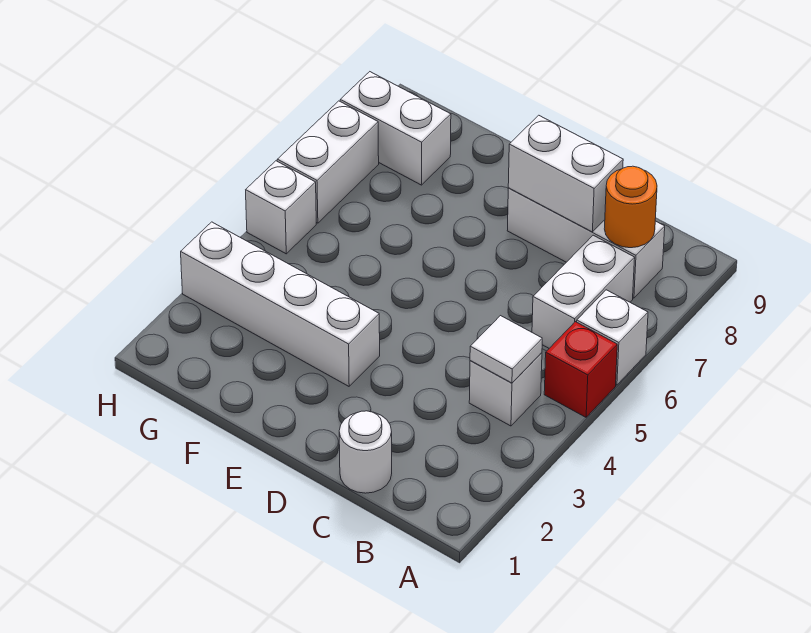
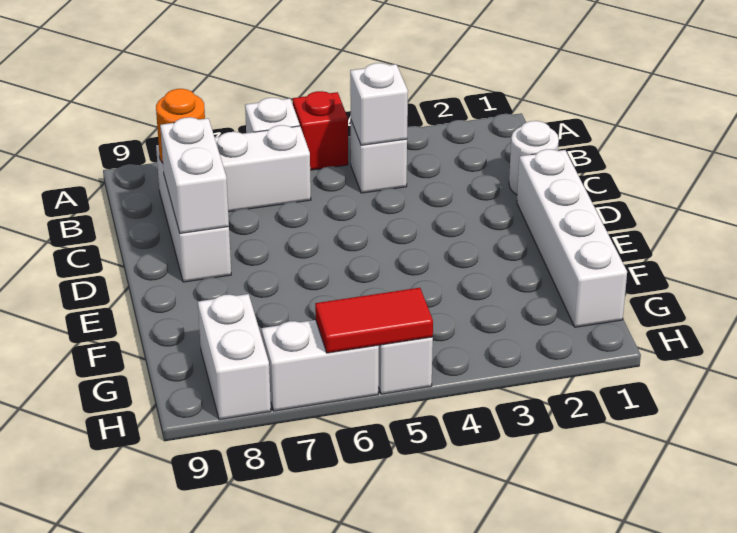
white tile B4 level 2 -> white brick B4 level 2
white brick E3:H3 level 1 -> white brick D1:G1 level 1
none -> red tile H5:H6 level 2

